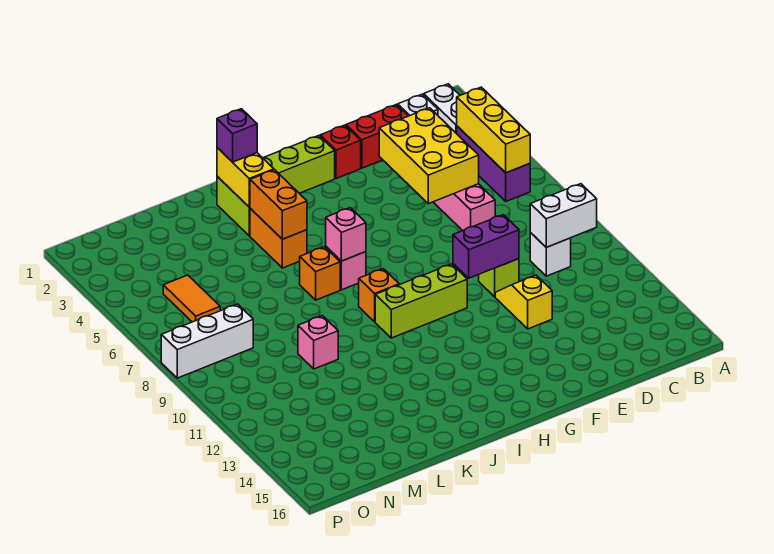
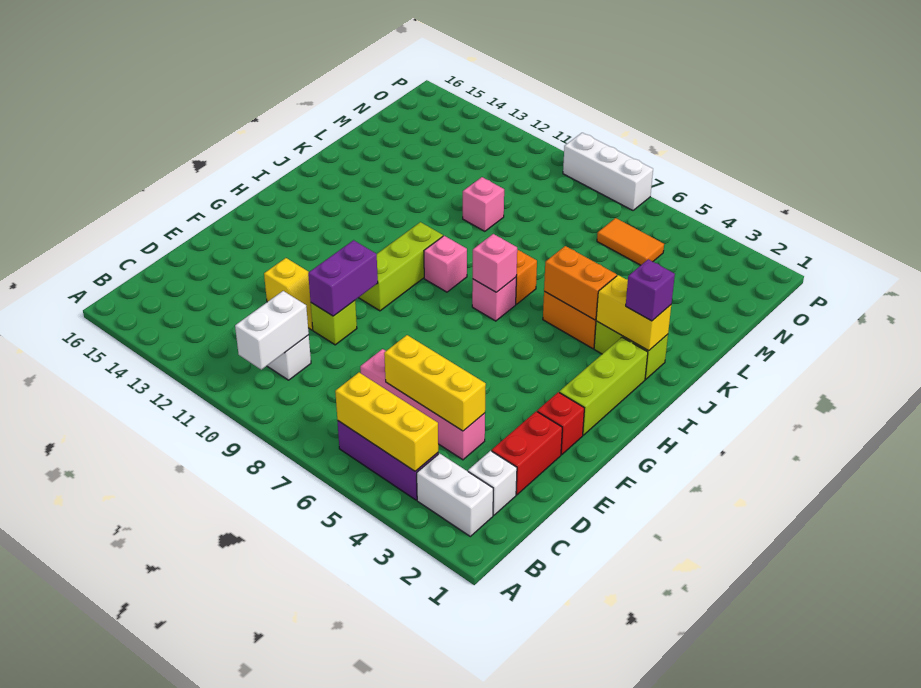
yellow brick D4:E6 level 2 -> yellow brick D4:D6 level 2
orange brick I9 level 1 -> pink brick I9 level 1
white brick N8:P8 level 1 -> white brick P7:P9 level 1

